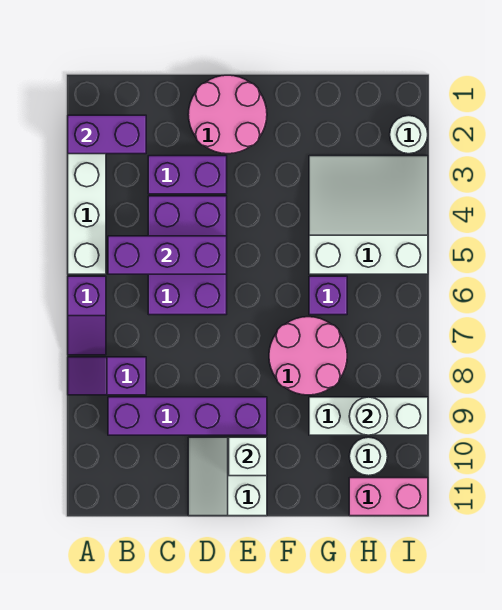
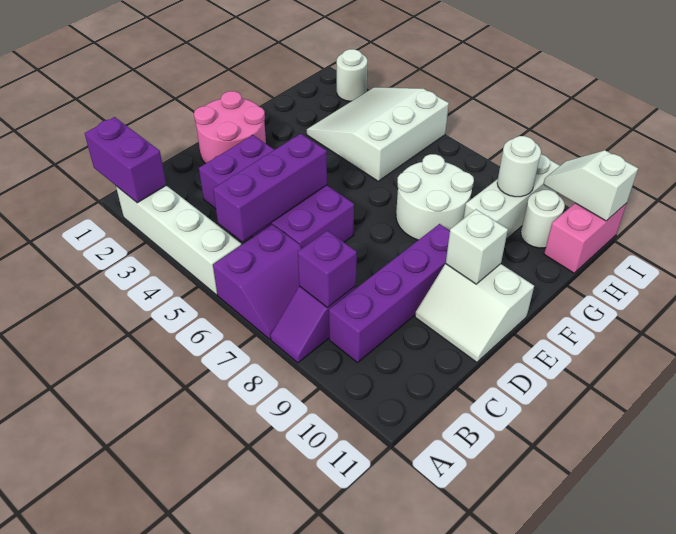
purple brick A2:B2 level 2 -> purple brick A1:A2 level 2
purple slope A6:A7 level 1 top 6 -> purple slope A6:B7 level 1 top 6
pink round brick F7:G8 level 1 -> white round brick F7:G8 level 1
purple brick G6 level 1 -> purple brick B8 level 2
none -> white slope I10:I11 level 2 top 11

